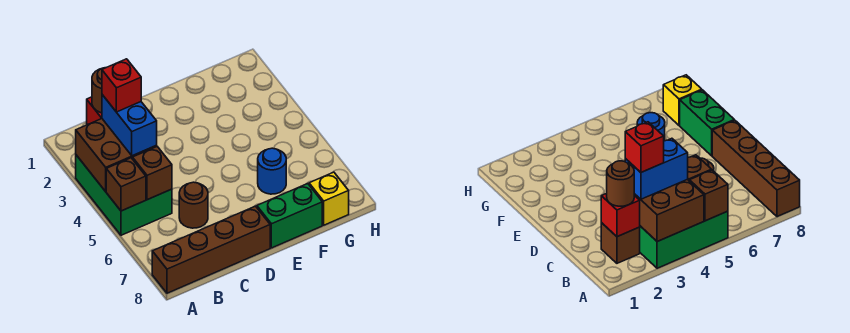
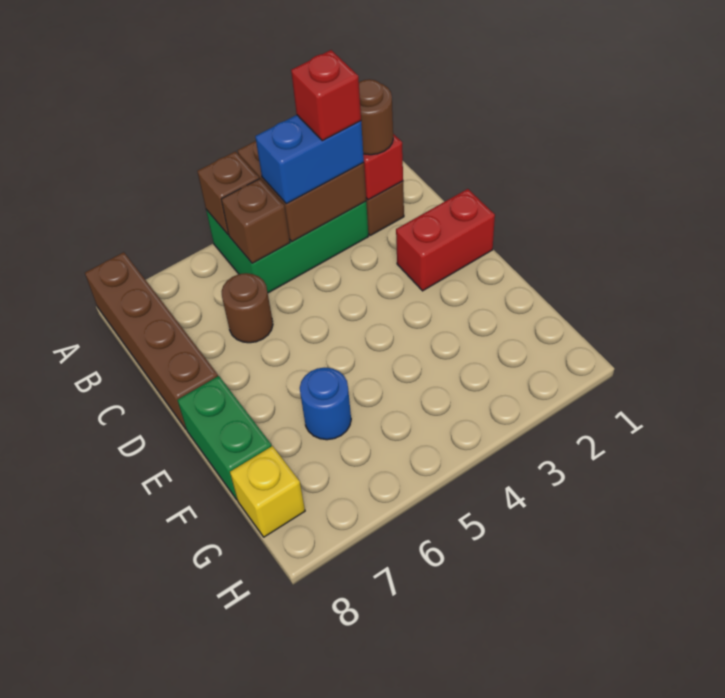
none -> red brick D1:D2 level 1

